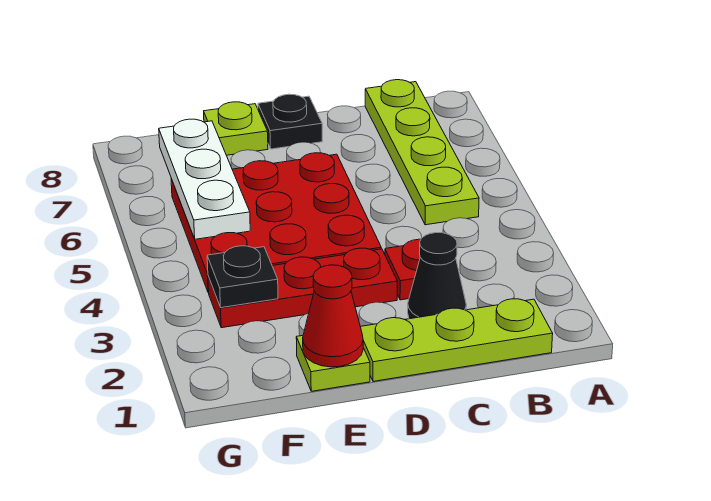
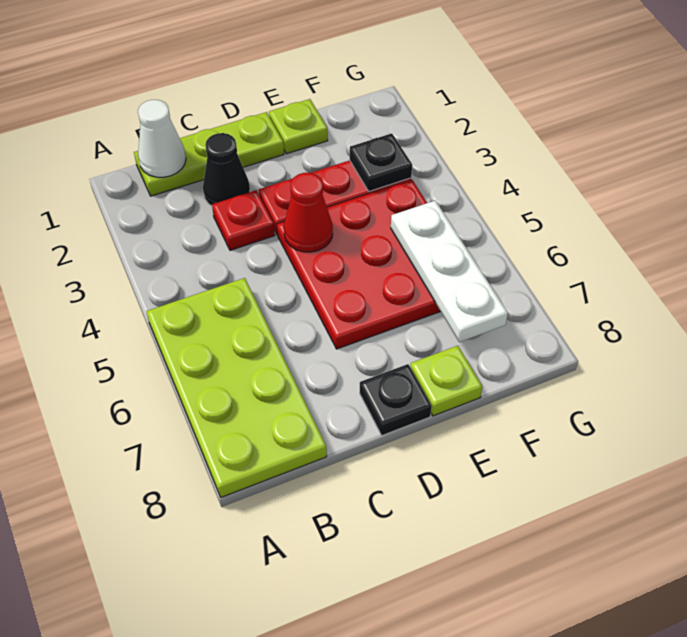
none -> white cone B1 level 2
lime plate B5:B8 level 1 -> lime plate A5:B8 level 1
red cone E1 level 2 -> red cone D4 level 2

